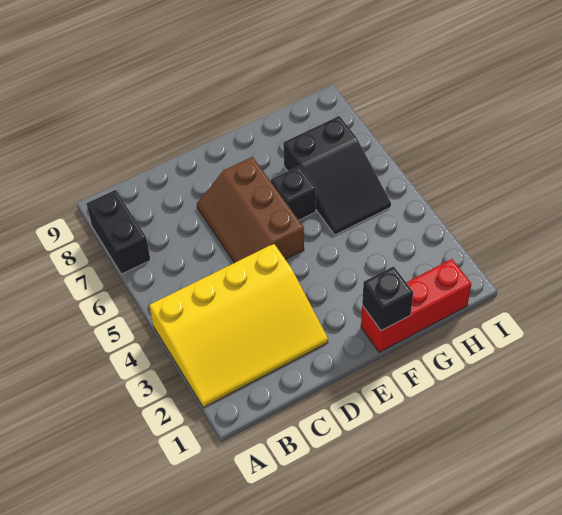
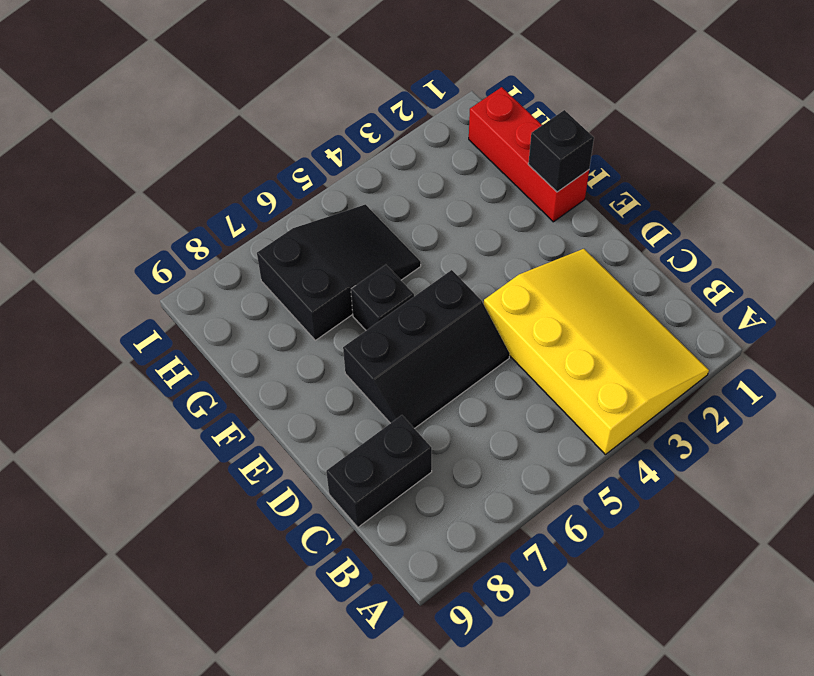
black brick A7:A8 level 1 -> black brick C8:C9 level 1
brown slope D5:E7 level 1 top E -> black slope D5:E7 level 1 top E

